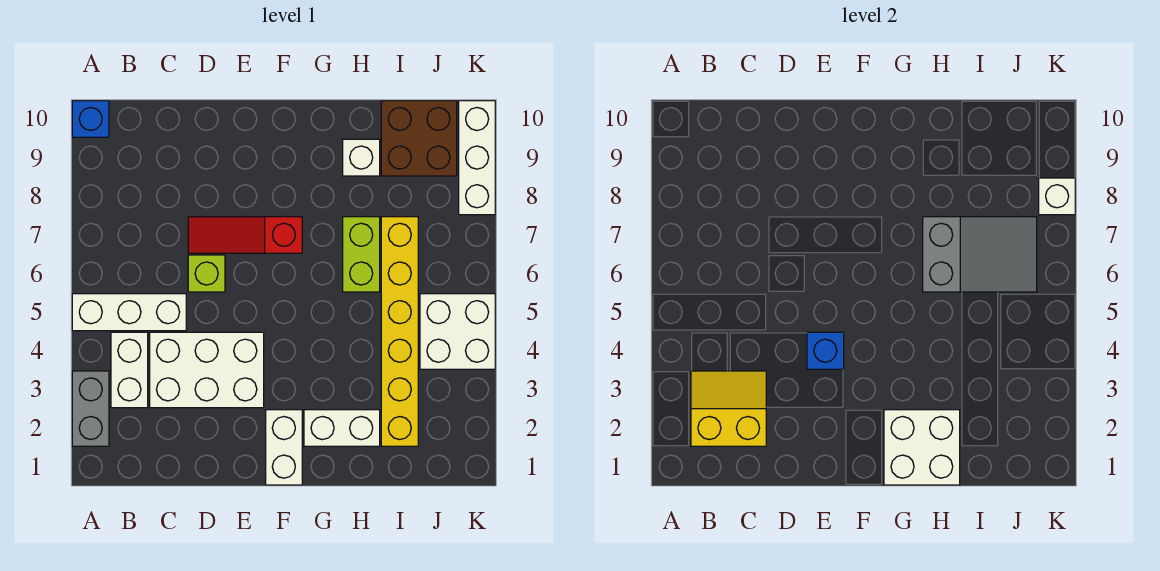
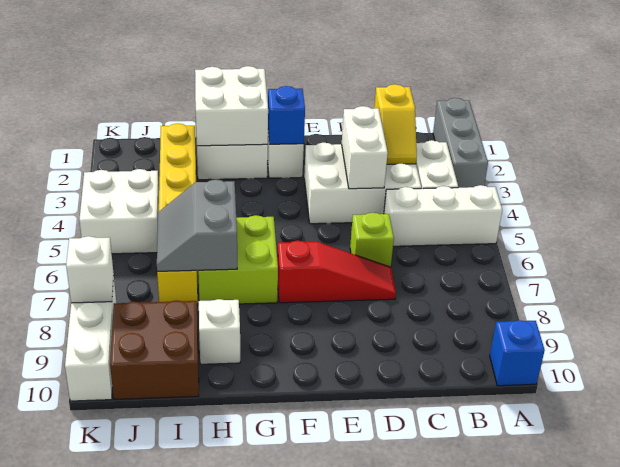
grey brick A2:A3 level 1 -> grey brick A1:A3 level 1
yellow slope B2:C3 level 2 top 2 -> yellow slope C2:C3 level 2 top 2
none -> white brick D3:D4 level 2
blue brick E4 level 2 -> blue brick F2 level 2
lime brick H6:H7 level 1 -> lime brick G6:H7 level 1
grey slope H6:J7 level 2 top H -> grey slope H6:I7 level 2 top H

